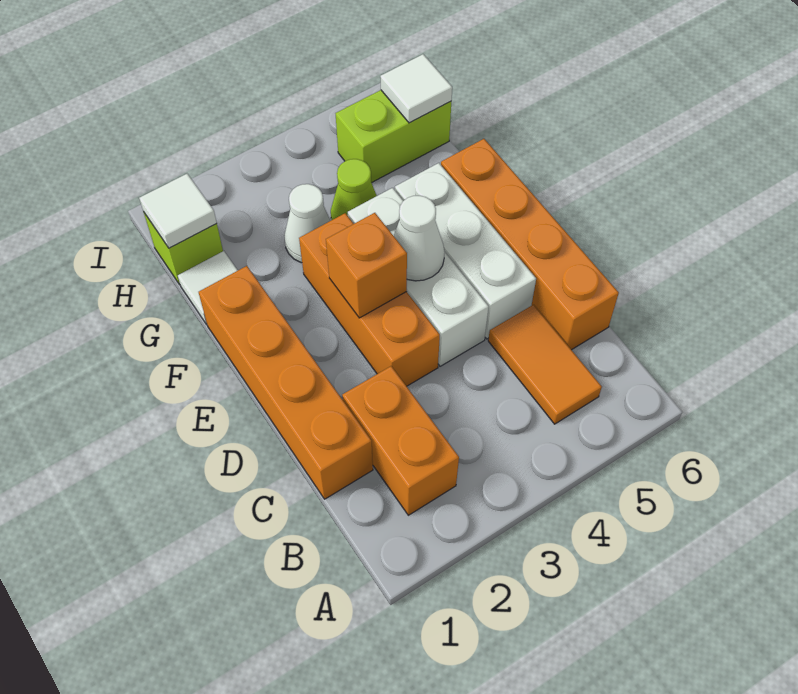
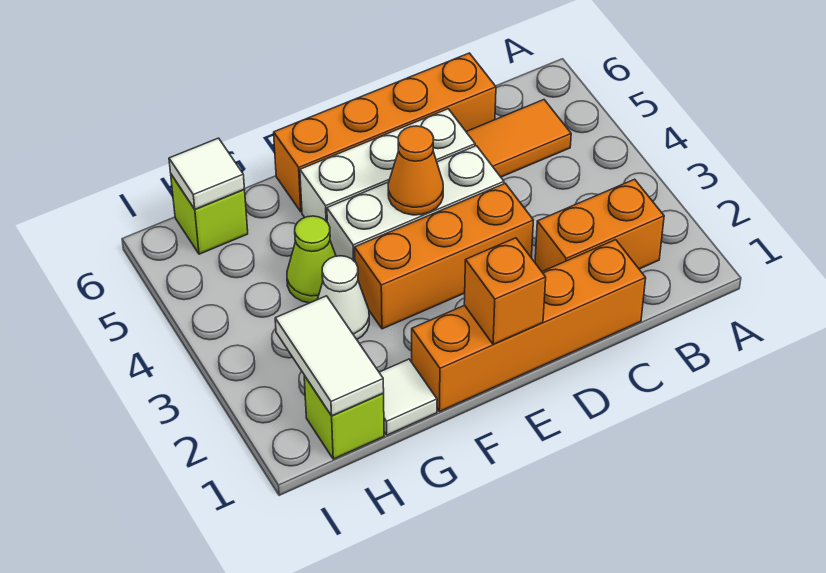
orange brick E3 level 2 -> orange brick E1 level 2
white cone E4 level 2 -> orange cone E4 level 2
white tile H1 level 2 -> white tile H1:H2 level 2
lime brick H5:H6 level 1 -> lime brick H6 level 1

